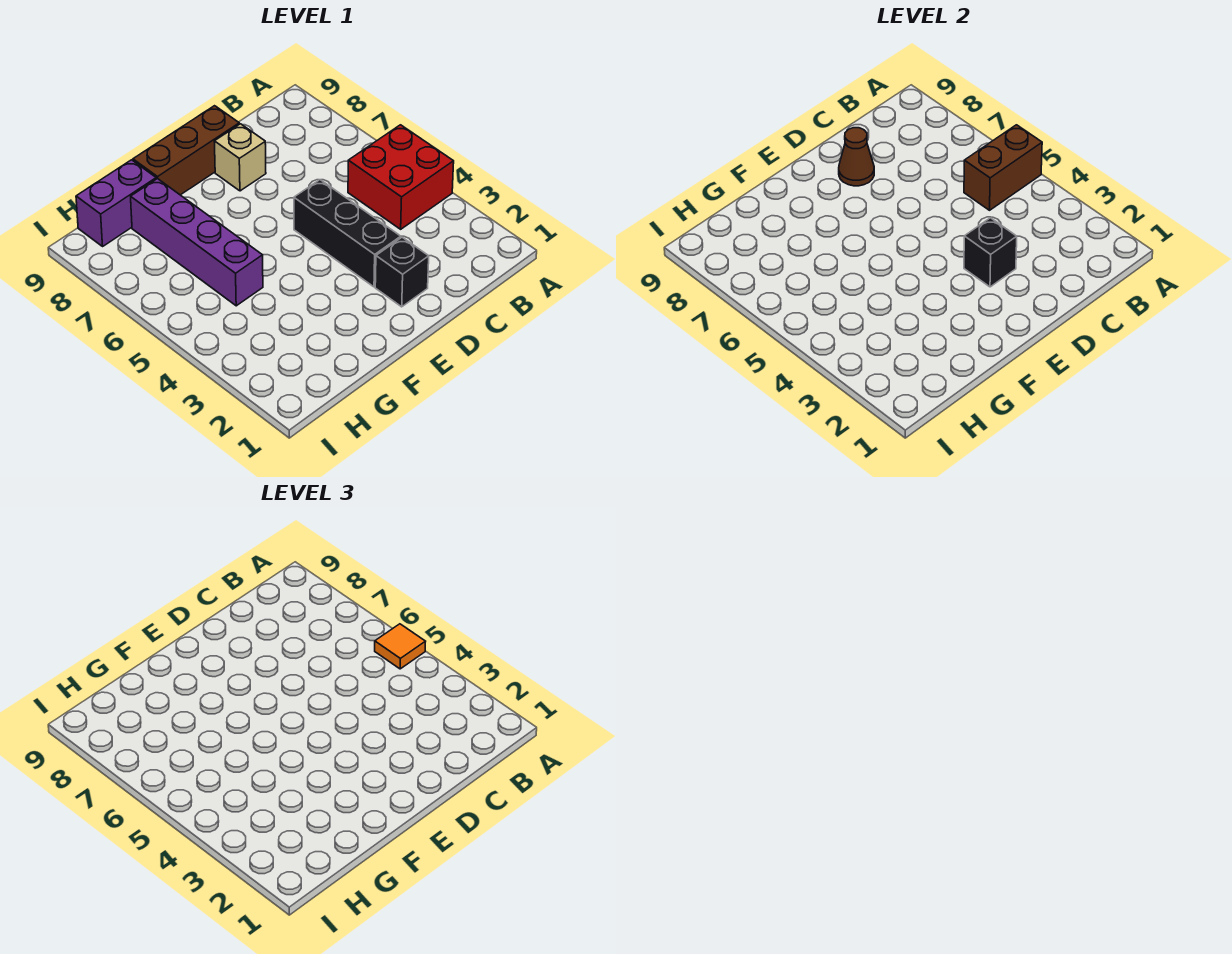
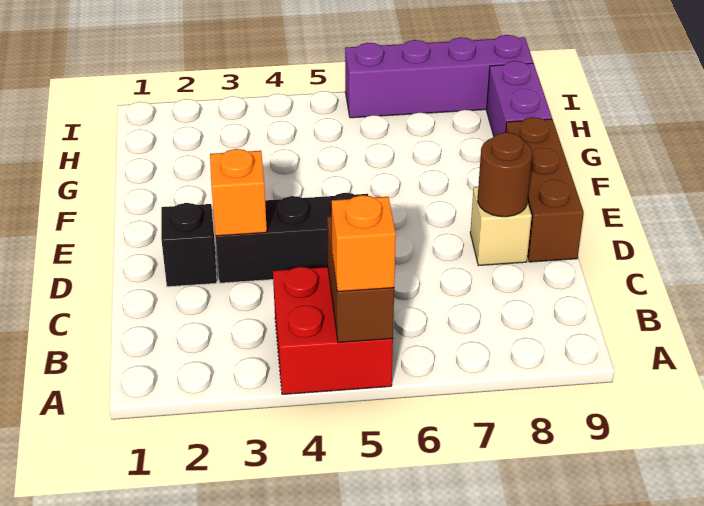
orange tile A5 level 3 -> orange brick A5 level 3
black brick D3 level 2 -> orange brick D3 level 2
brown cone D8 level 2 -> brown round brick D8 level 2
purple brick G5:G8 level 1 -> purple brick I6:I9 level 1

